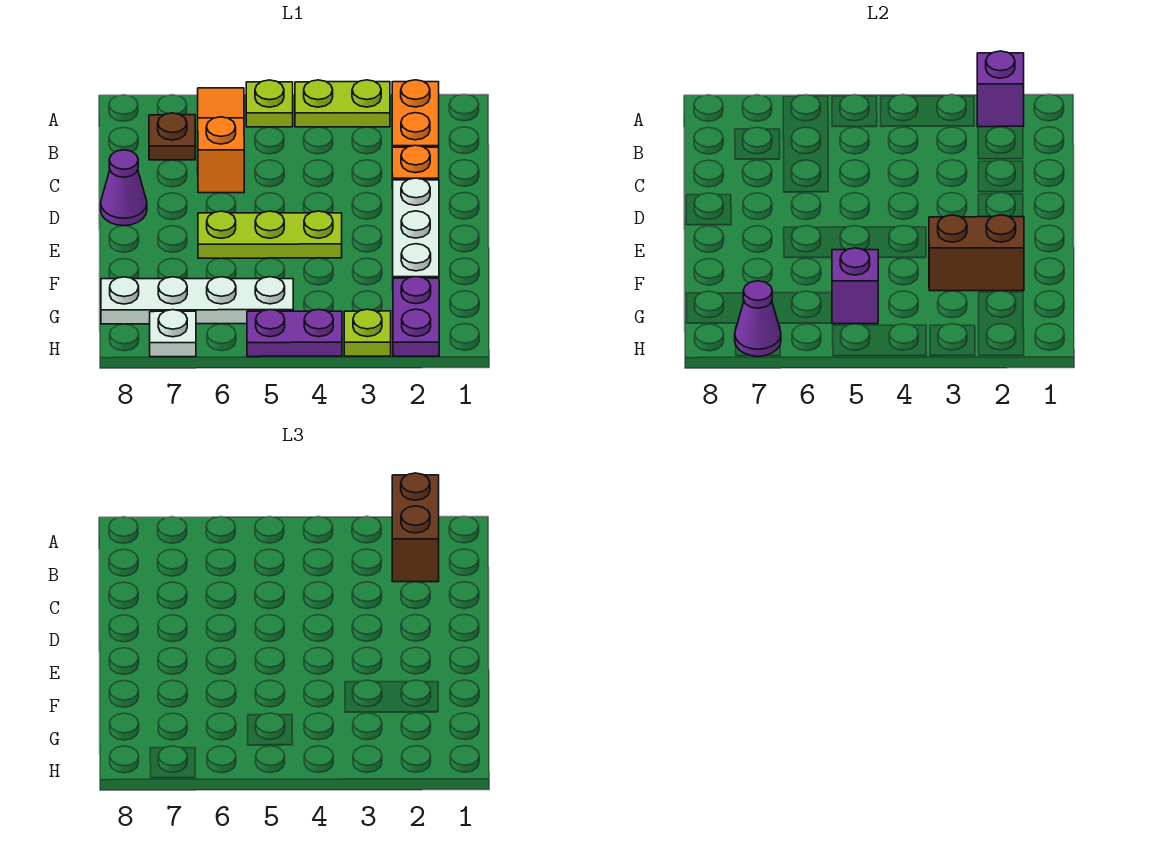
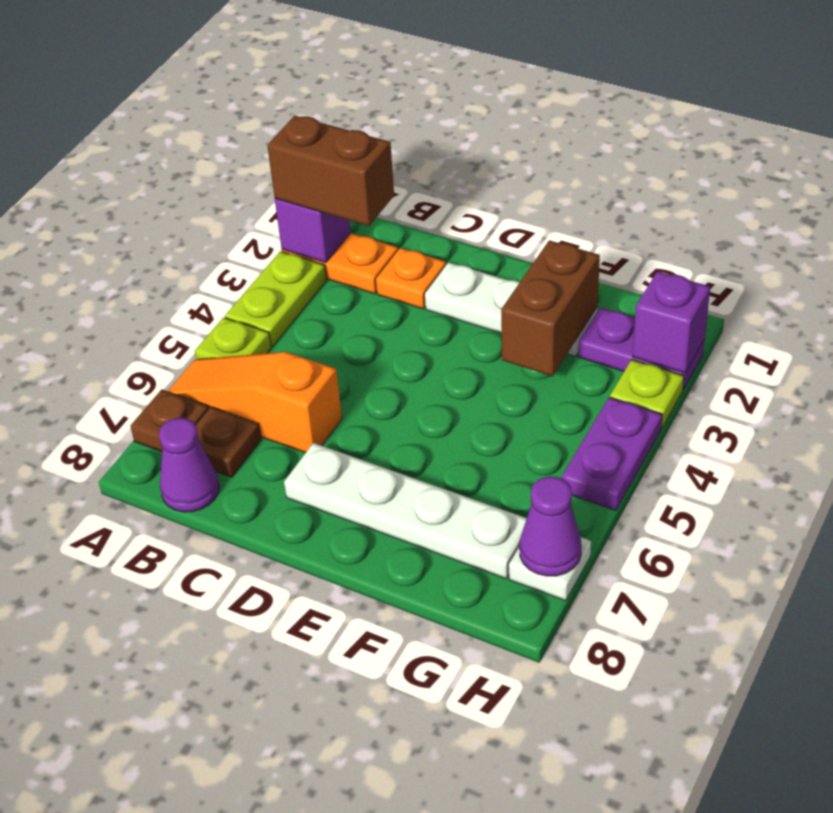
none -> brown plate A7 level 1
purple cone D8 level 1 -> purple cone B8 level 1
lime plate E4:E6 level 1 -> none
white plate G5:G8 level 1 -> white plate D7:G7 level 1
purple brick G5 level 2 -> purple brick H2 level 2

